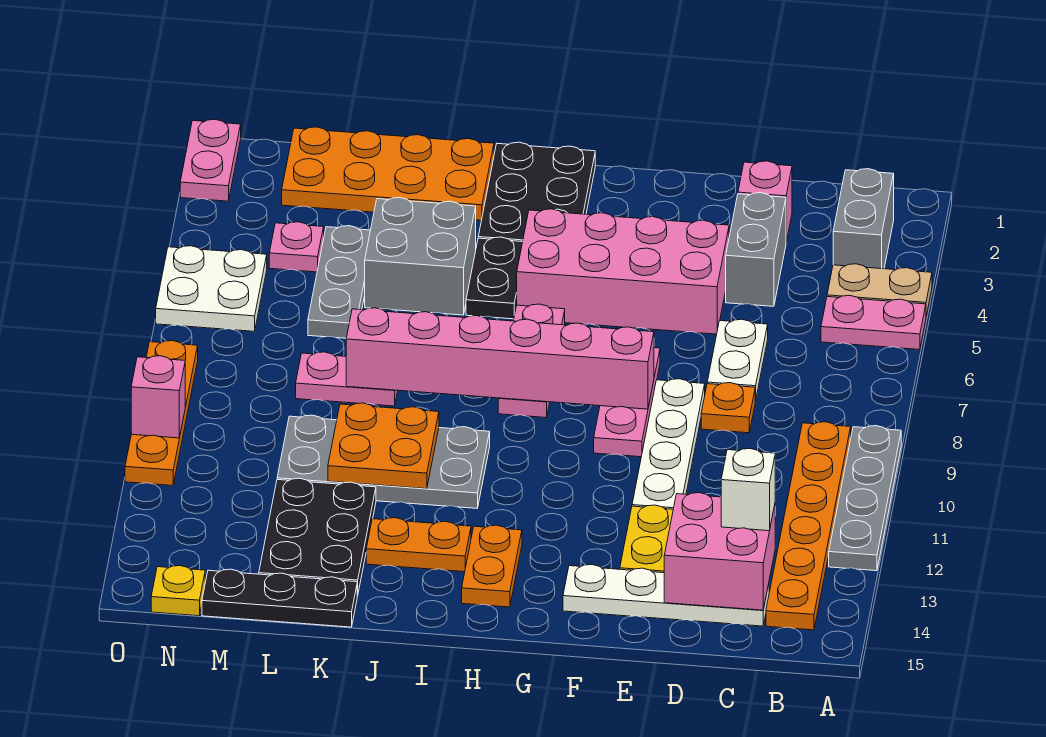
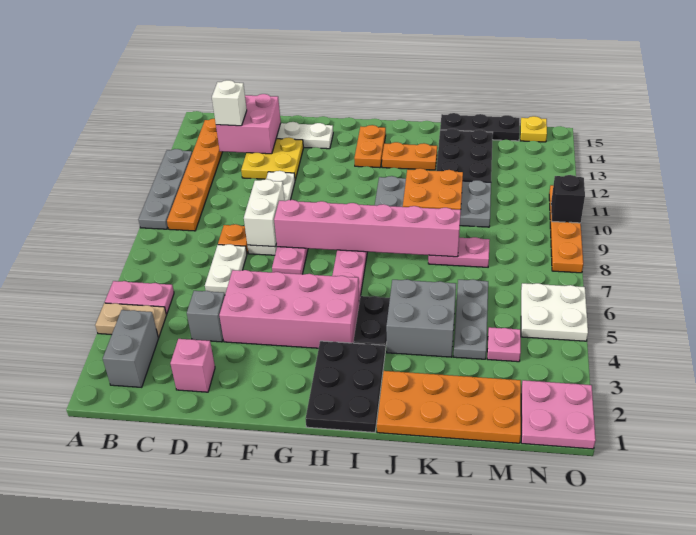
grey brick D3:D4 level 1 -> grey brick D4 level 1
none -> white brick E8:E9 level 2
pink plate O1:O2 level 1 -> pink plate N1:O2 level 1
pink brick O10 level 2 -> black brick O10 level 2

